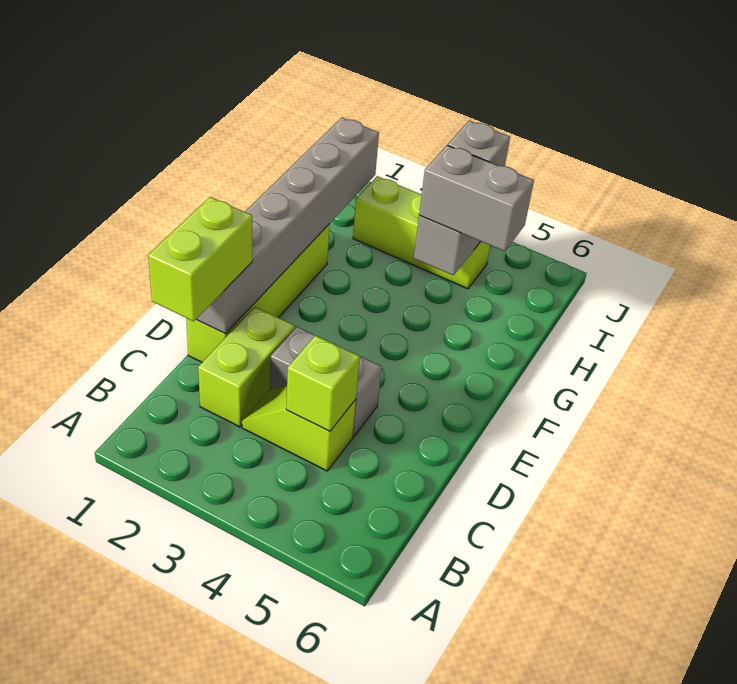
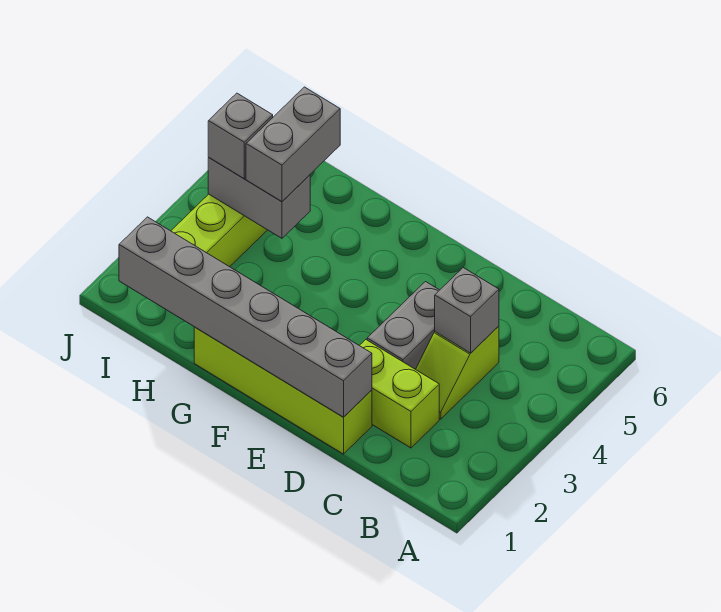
lime brick C1:D1 level 3 -> none
lime brick C4 level 2 -> grey brick C4 level 2

